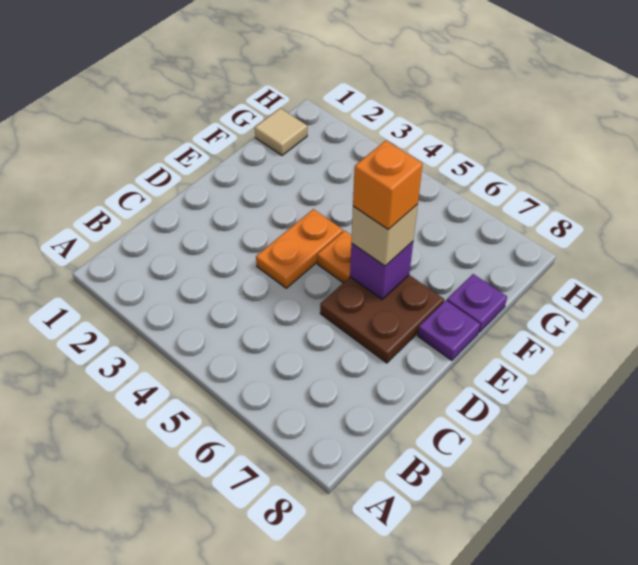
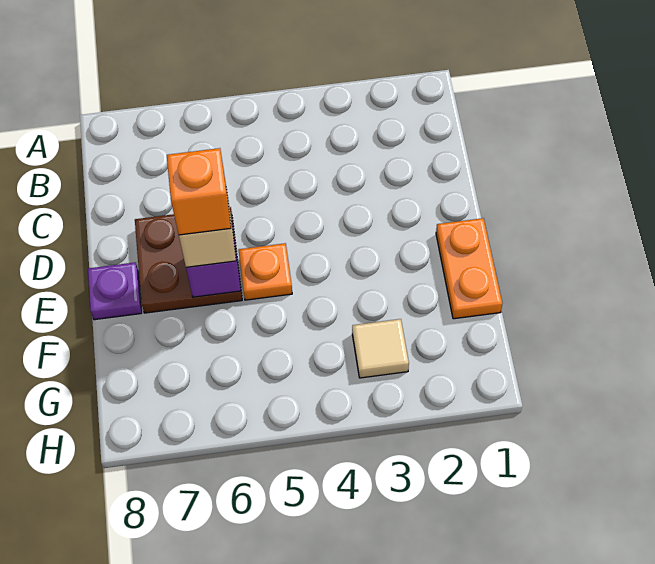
orange plate D4:E4 level 1 -> orange plate E1:F1 level 1
purple plate F8 level 1 -> none
tan tile G1 level 1 -> tan tile G3 level 1

